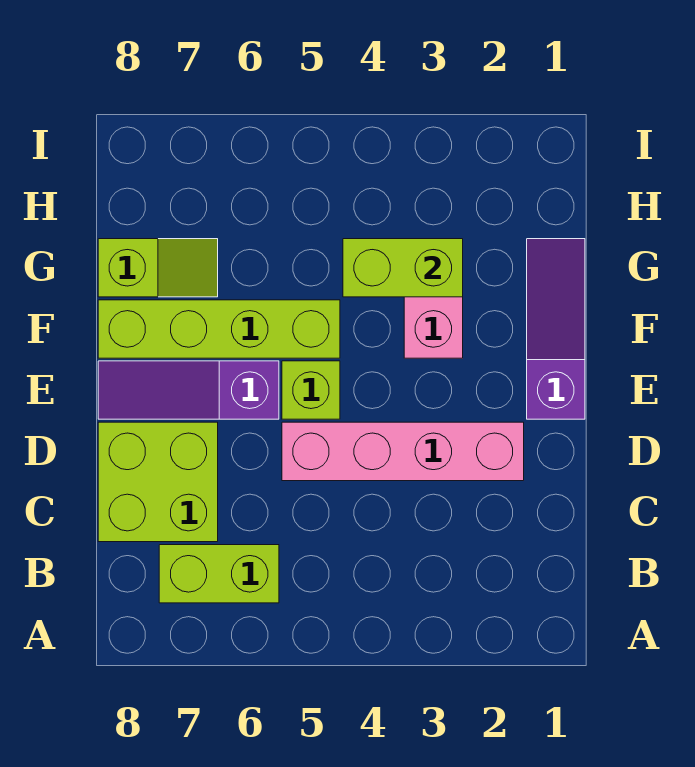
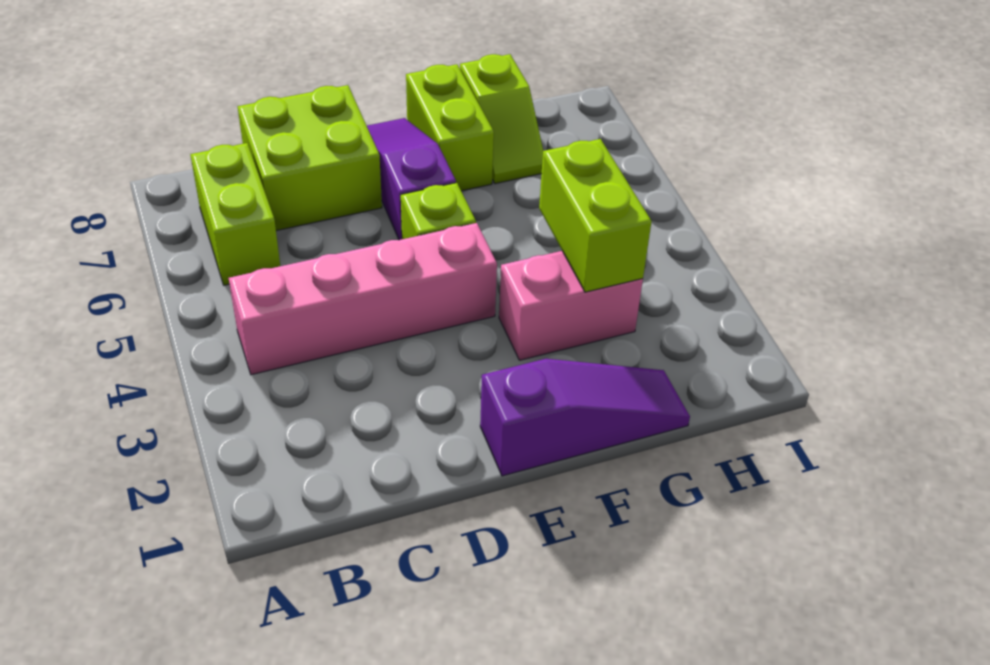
pink brick D2:D5 level 1 -> pink brick B4:E4 level 1
lime brick F5:F8 level 1 -> lime brick F7:F8 level 1

